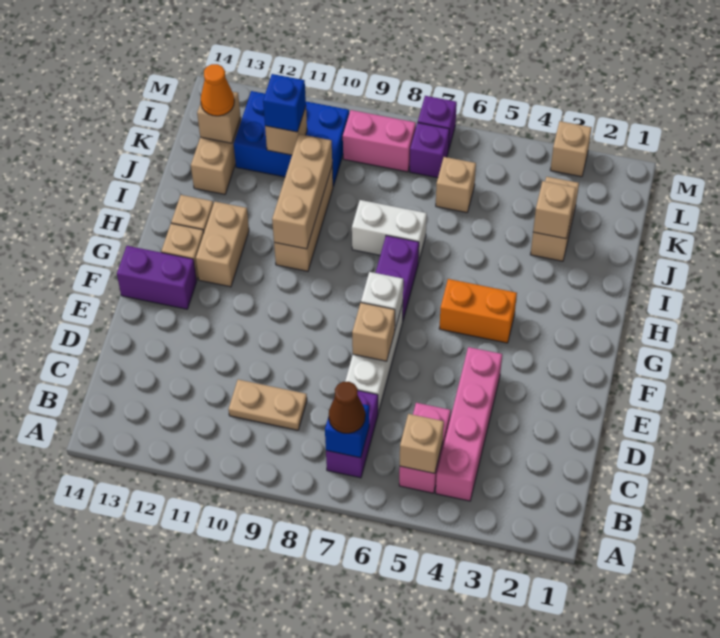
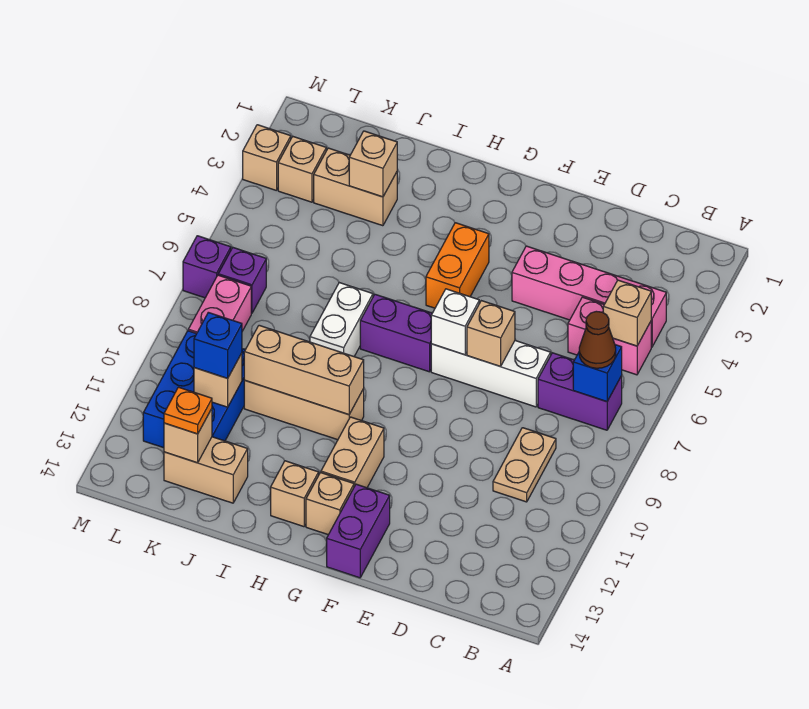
tan brick G12:H12 level 1 -> tan brick G11:G12 level 1
tan brick K6 level 1 -> tan brick L3 level 1
orange cone K13 level 3 -> orange plate K13 level 3

